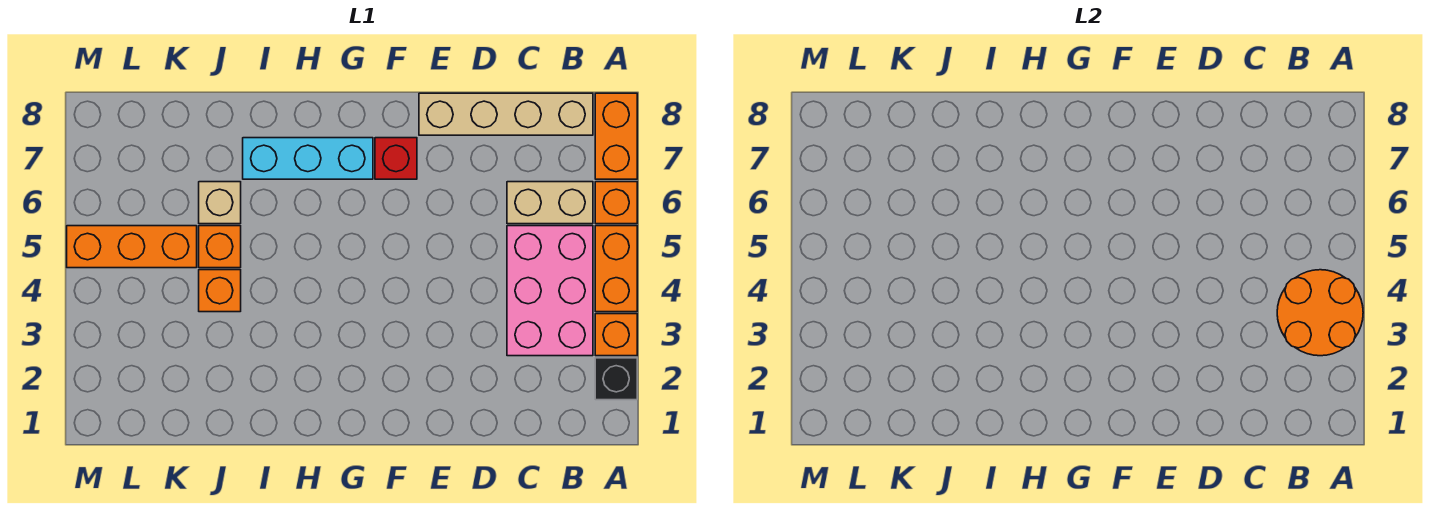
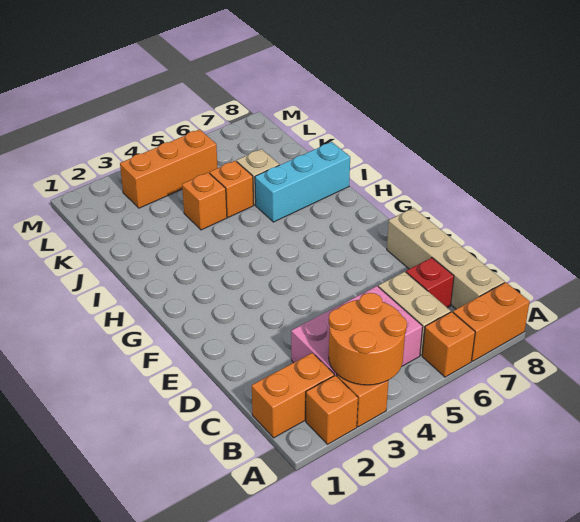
black brick A2 level 1 -> orange brick A2 level 1
orange brick A4:A5 level 1 -> orange brick B1:B2 level 1
red brick F7 level 1 -> red brick C7 level 1
cyan brick G7:I7 level 1 -> cyan brick I6:I8 level 1
orange brick K5:M5 level 1 -> orange brick L3:L5 level 1

